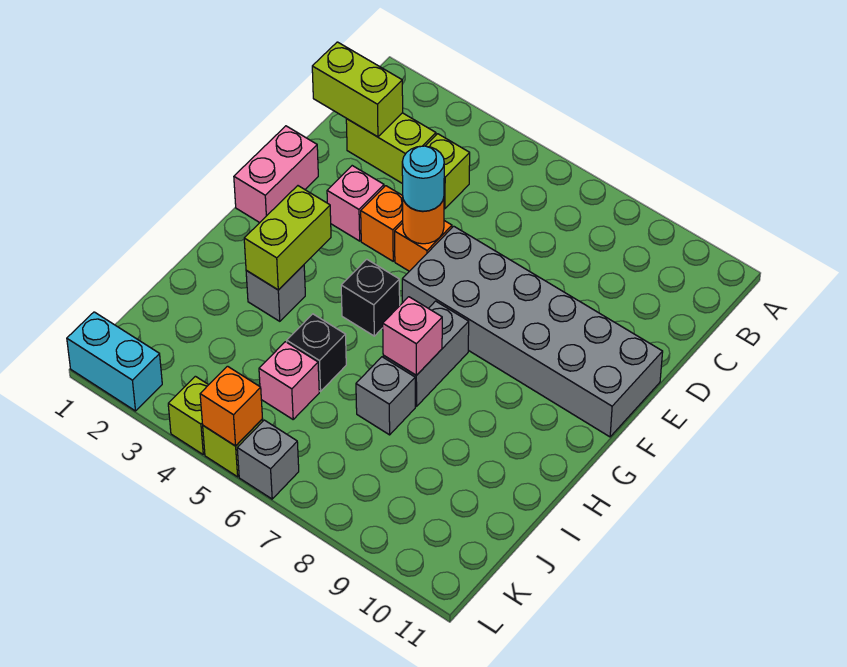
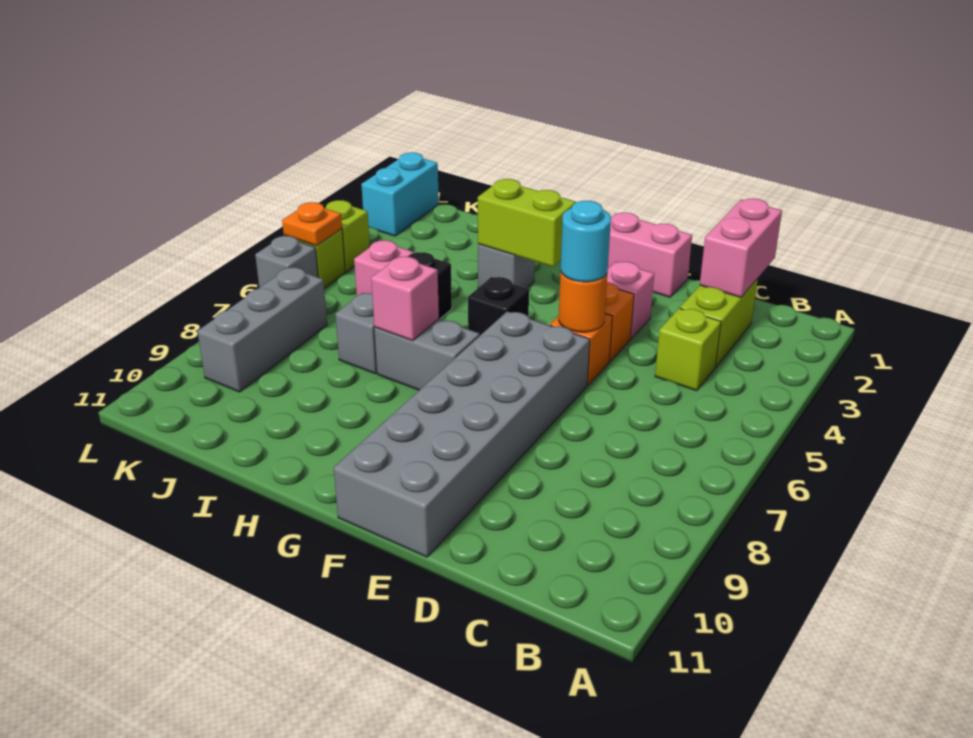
lime brick C1:C2 level 2 -> pink brick C1:C2 level 2
none -> grey brick K7:K9 level 1
orange brick L5 level 2 -> orange plate L5 level 2

